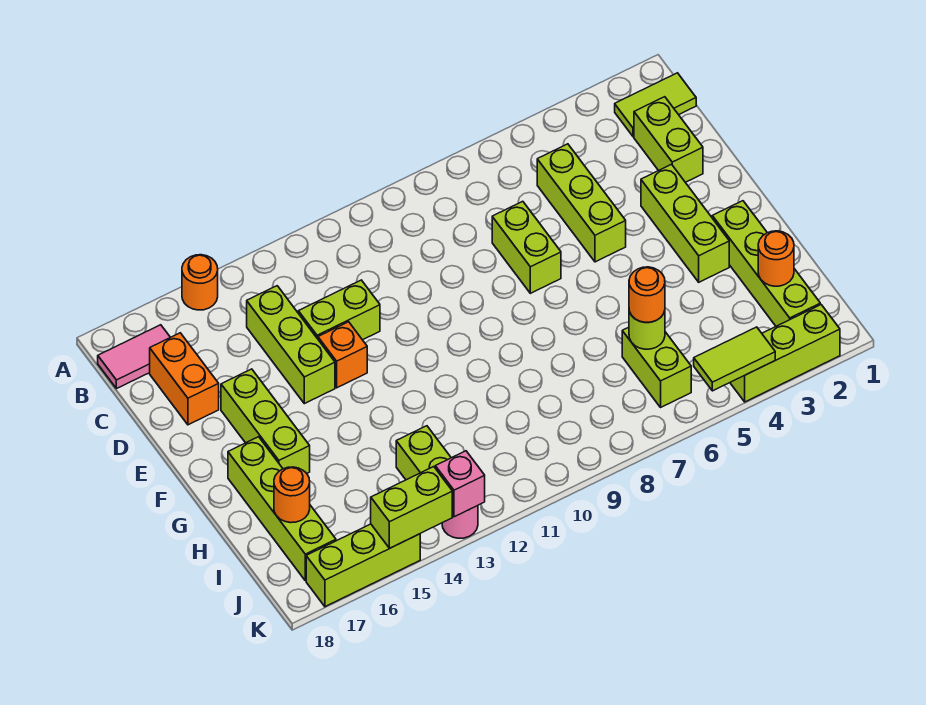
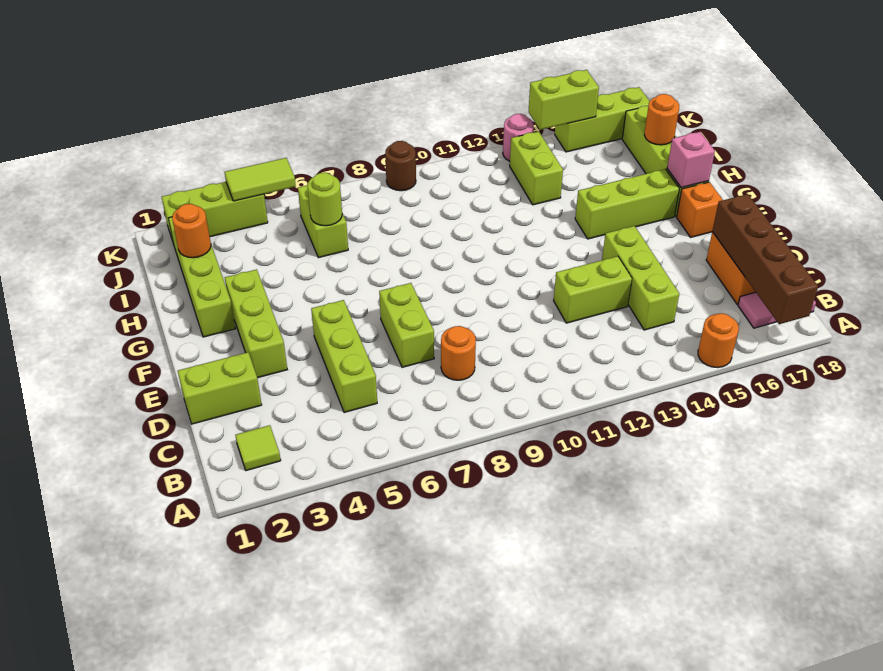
none -> brown brick A17:D17 level 2
lime tile B1:B2 level 1 -> lime tile B2 level 1
lime brick C2:D2 level 1 -> lime brick D1:D2 level 1
orange brick E13 level 1 -> orange brick F17 level 1
lime brick E16:G16 level 1 -> lime brick G14:G16 level 1
orange round brick I6 level 3 -> orange round brick C8 level 1
none -> brown round brick K9 level 1
pink brick K13 level 2 -> pink brick G17 level 2

